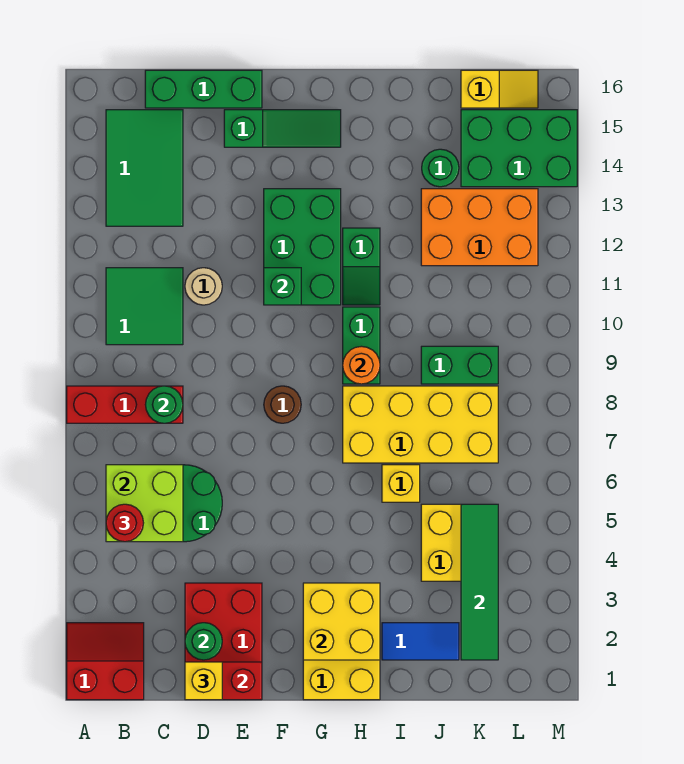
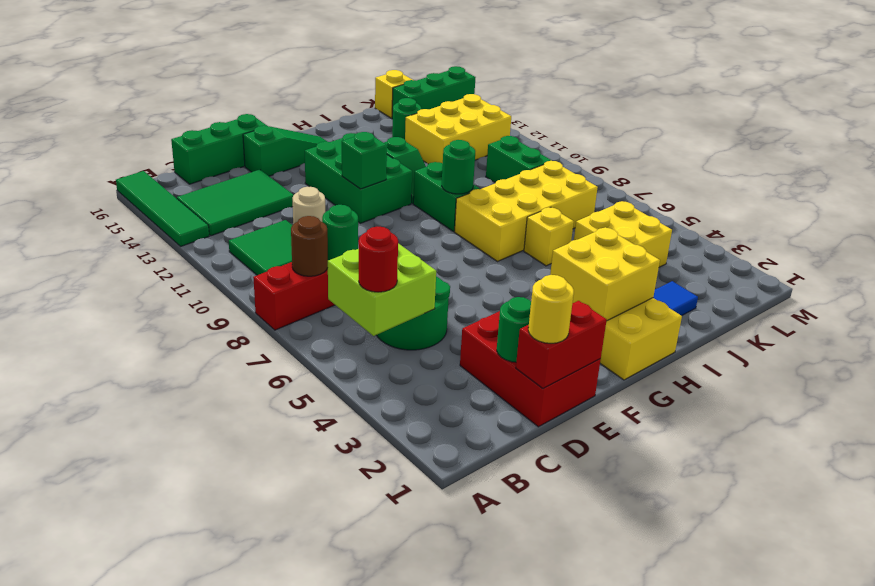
red slope A1:B2 level 1 top 1 -> none
green tile B13:C15 level 1 -> green tile B13:D14 level 1
yellow brick D1 level 3 -> yellow round brick D1 level 3
brown round brick F8 level 1 -> brown round brick B8 level 2
orange round brick H9 level 2 -> green round brick H9 level 2
green brick J9:K9 level 1 -> green brick K9:K10 level 1
orange brick J12:L13 level 1 -> yellow brick J12:L13 level 1
green tile K2:K5 level 2 -> green tile A13:A16 level 1
green brick K14:M15 level 1 -> green brick K15:M15 level 1

